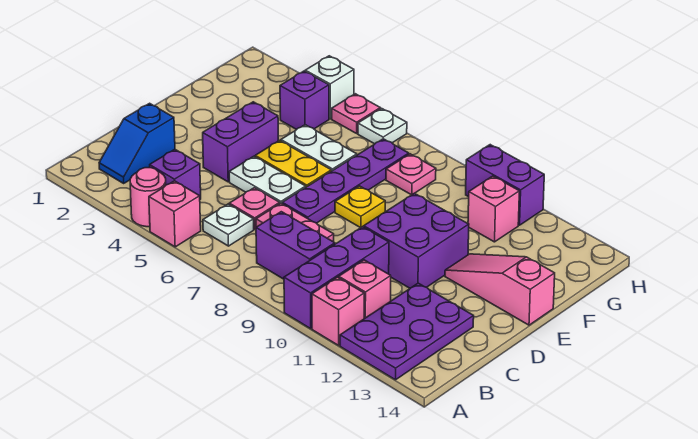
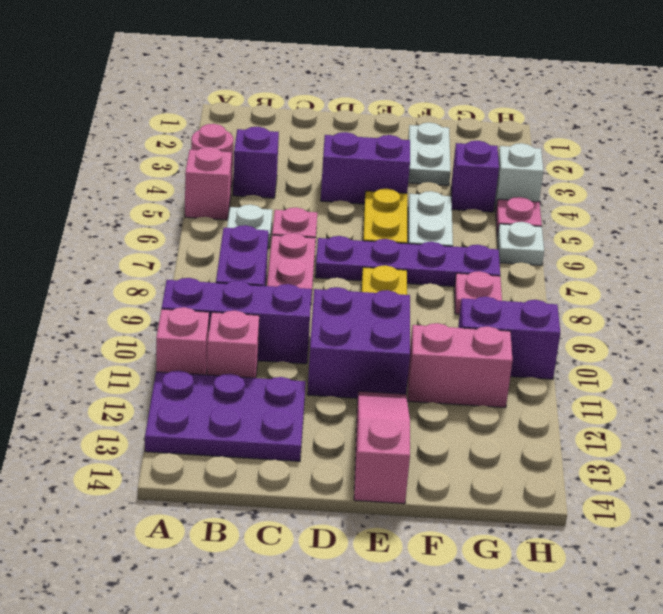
blue slope B2:C2 level 1 top C -> none
white plate D5:D6 level 1 -> white plate F2:F3 level 1
pink brick G11 level 1 -> pink brick F11:G11 level 1
purple brick H10:H11 level 1 -> purple brick G10:H10 level 1

